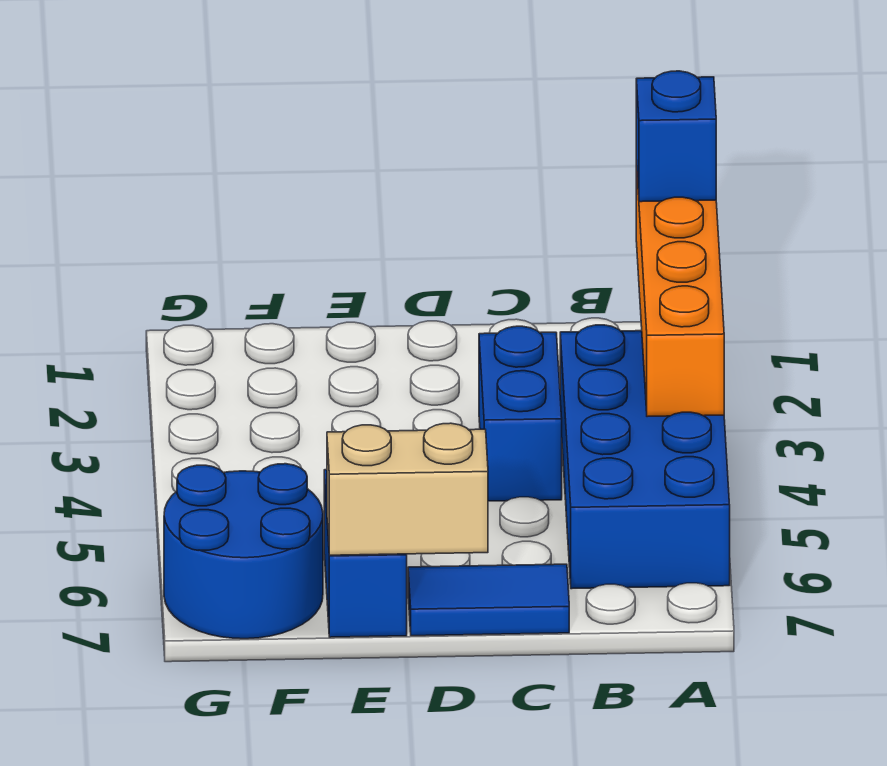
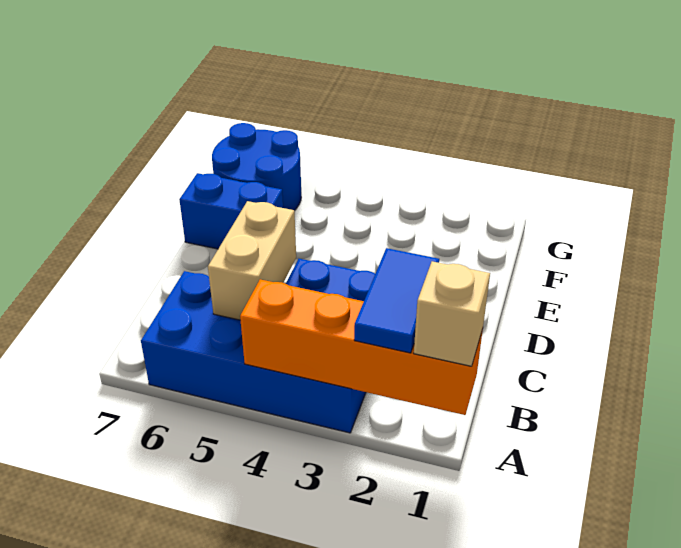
blue brick A1 level 3 -> tan brick A1 level 3
blue tile C7:D7 level 1 -> blue tile A2:B2 level 3
tan brick D7:E7 level 2 -> tan brick B5:C5 level 2

